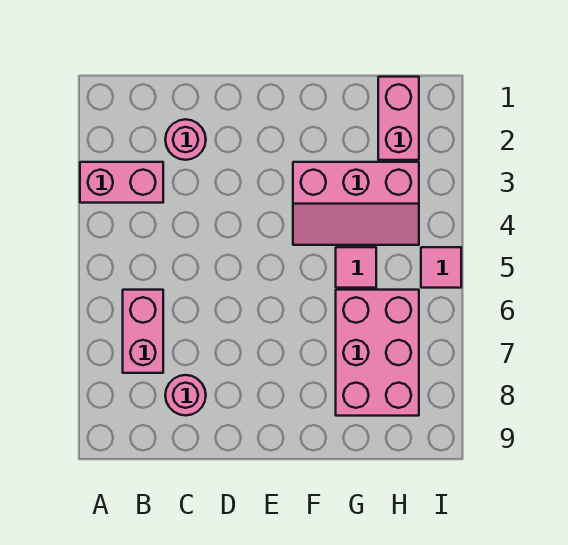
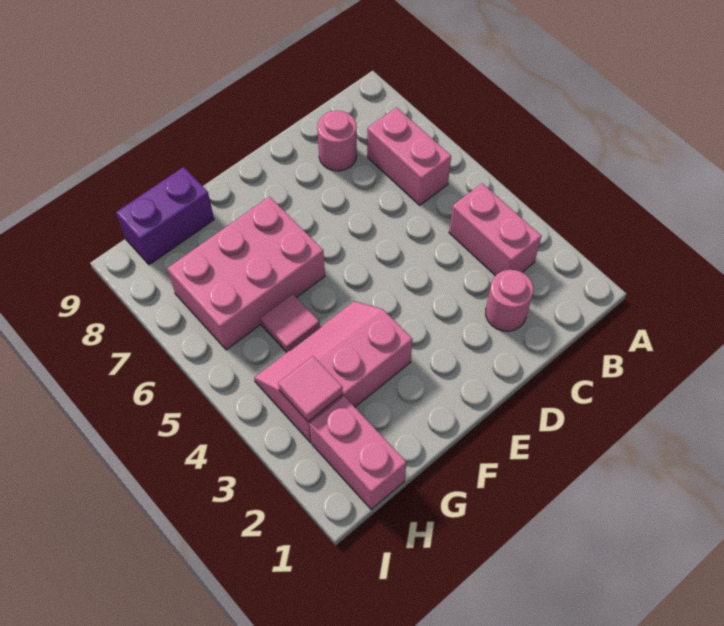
pink brick A3:B3 level 1 -> pink brick B3:B4 level 1
pink brick G6:H8 level 1 -> pink brick F6:H7 level 1
none -> purple brick G9:H9 level 1
pink tile I5 level 1 -> pink tile H3 level 2

